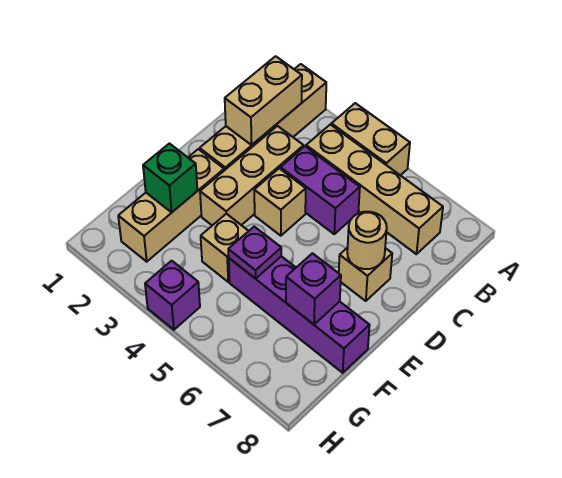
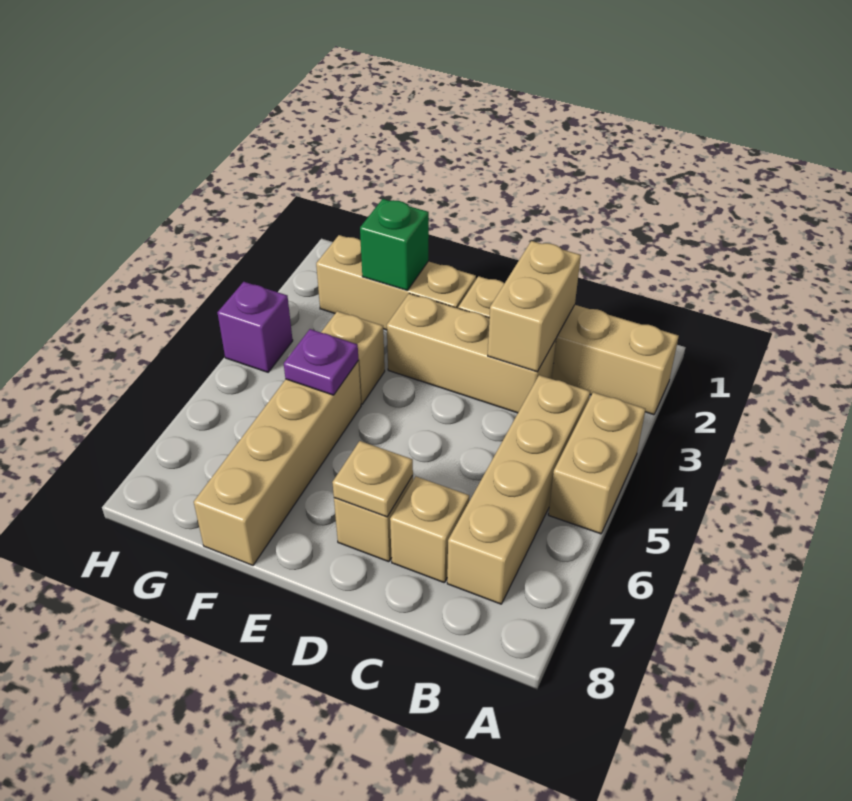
tan brick B2:C2 level 2 -> tan brick C2:C3 level 2
purple brick C4:C5 level 1 -> none
tan brick D4 level 1 -> tan brick C7 level 1
tan round brick D7 level 2 -> tan plate D7 level 2
purple brick F5:F8 level 1 -> tan brick F5:F8 level 1
purple brick F7 level 2 -> none

